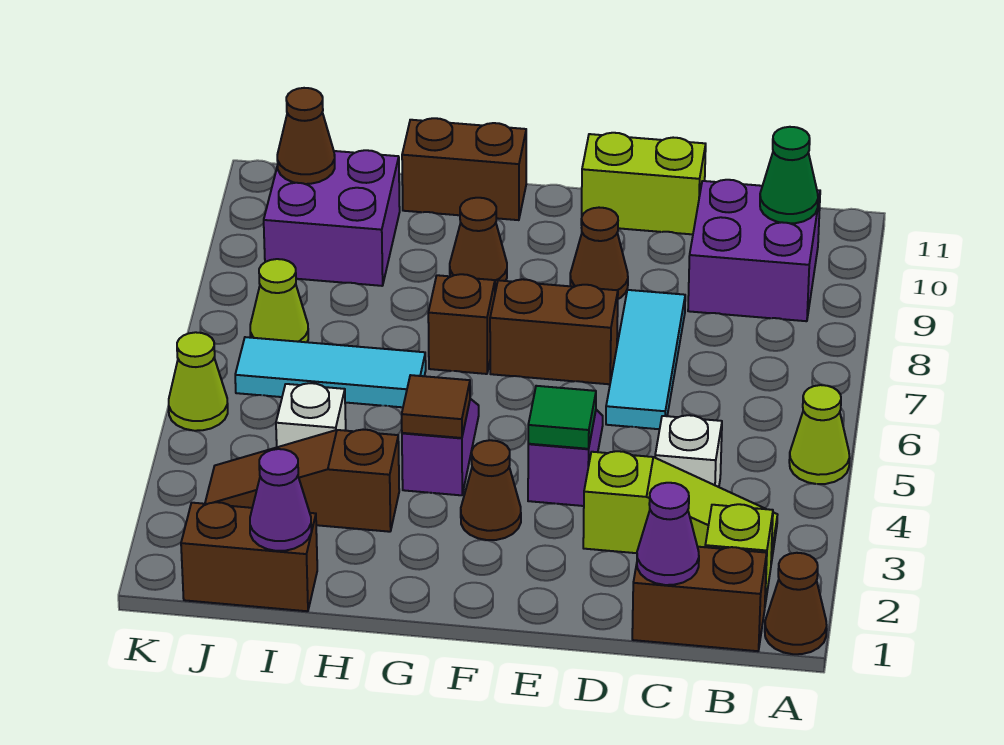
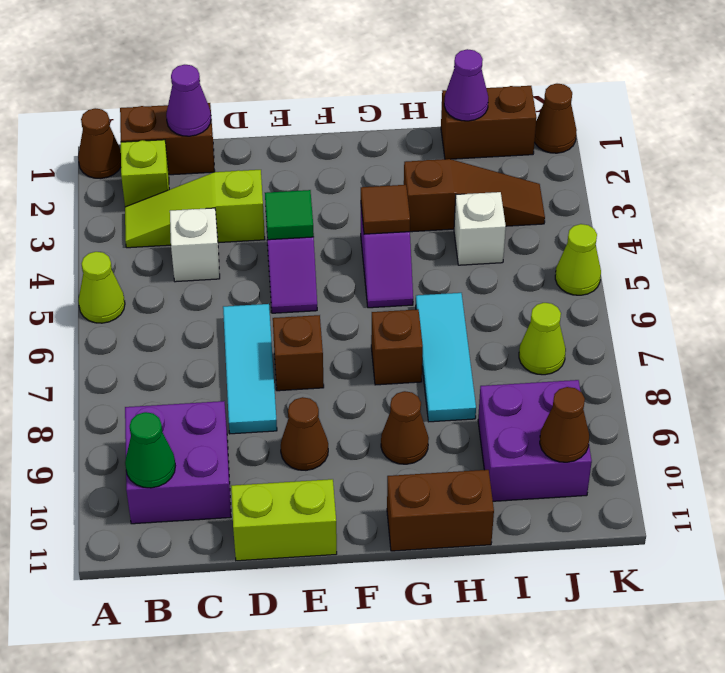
brown brick E7:F7 level 1 -> brown brick E7 level 1
brown cone F3 level 1 -> brown cone K1 level 1
cyan tile H6:J6 level 1 -> cyan tile H6:H8 level 1

